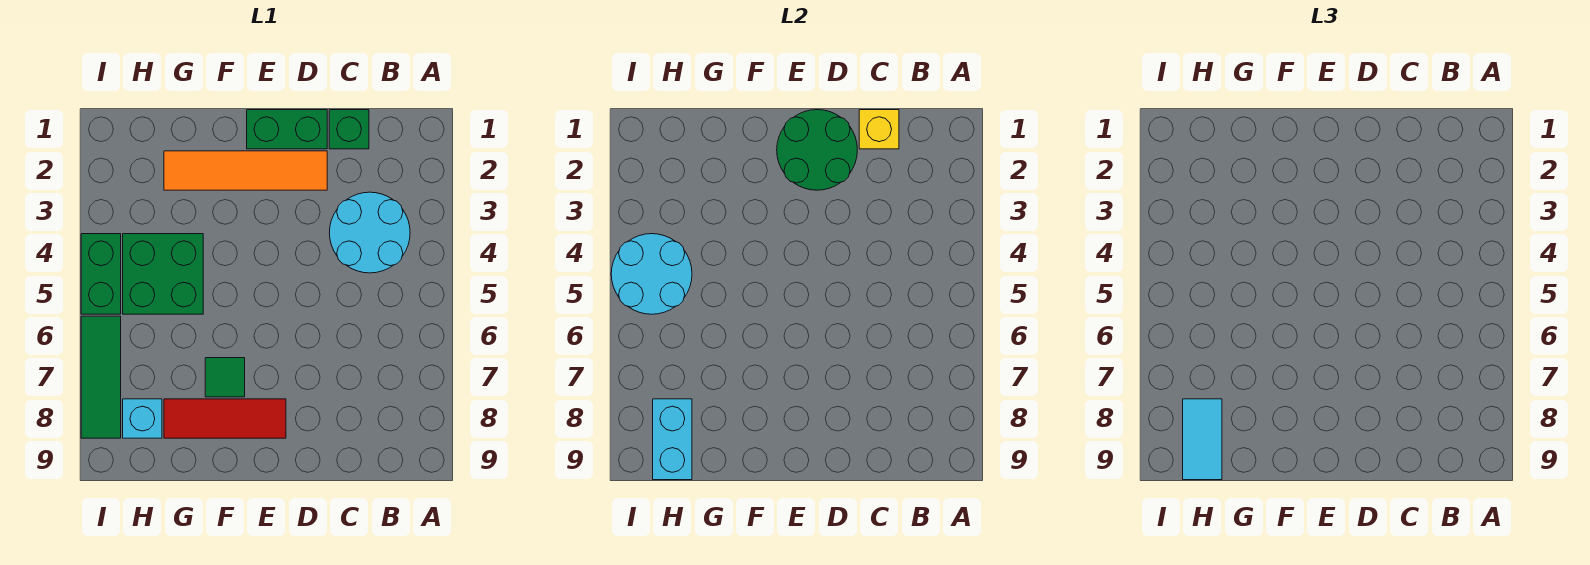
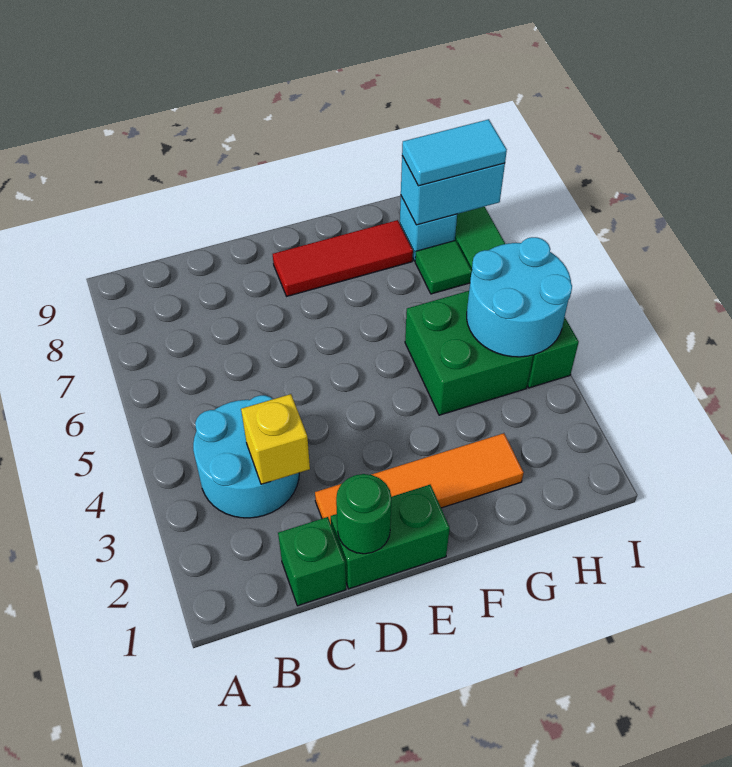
yellow brick C1 level 2 -> yellow brick C3 level 2
green round brick D1:E2 level 2 -> green round brick D1 level 2
green tile F7 level 1 -> green tile H7 level 1
cyan brick H8:H9 level 2 -> cyan brick H8:I8 level 2
cyan tile H8:H9 level 3 -> cyan tile H8:I8 level 3

